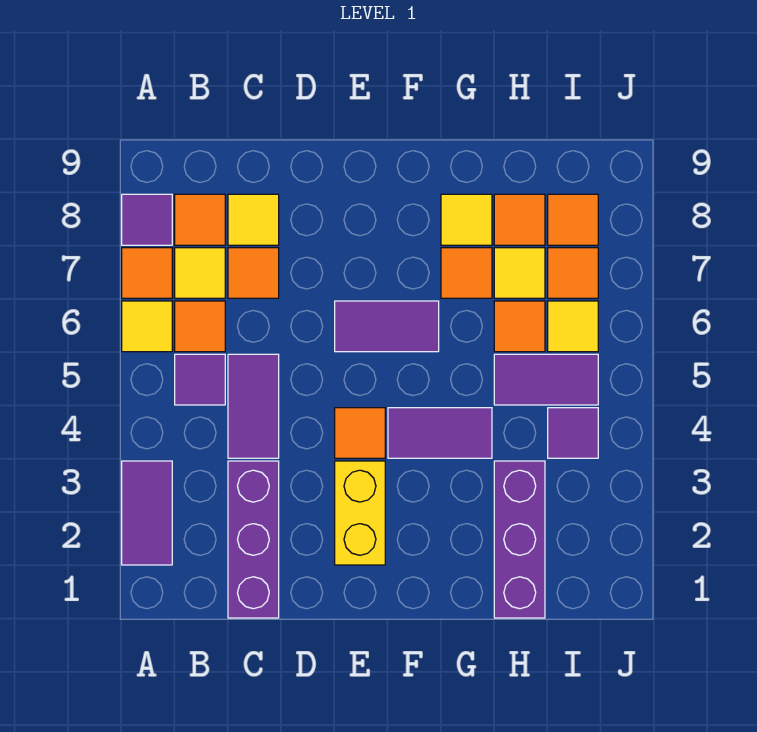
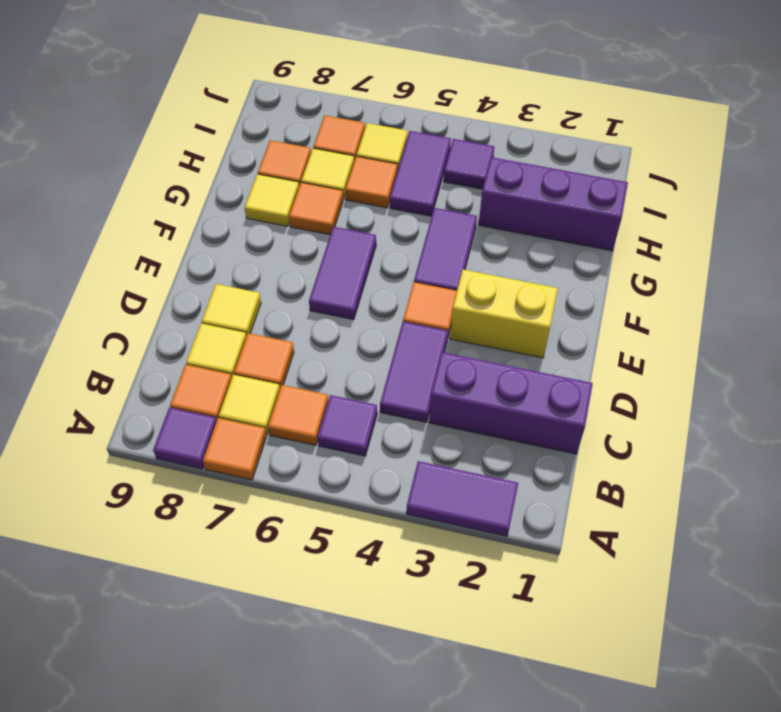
yellow tile A6 level 1 -> yellow tile D8 level 1
purple tile C4:C5 level 1 -> purple tile C4:D4 level 1
orange tile I8 level 1 -> none

